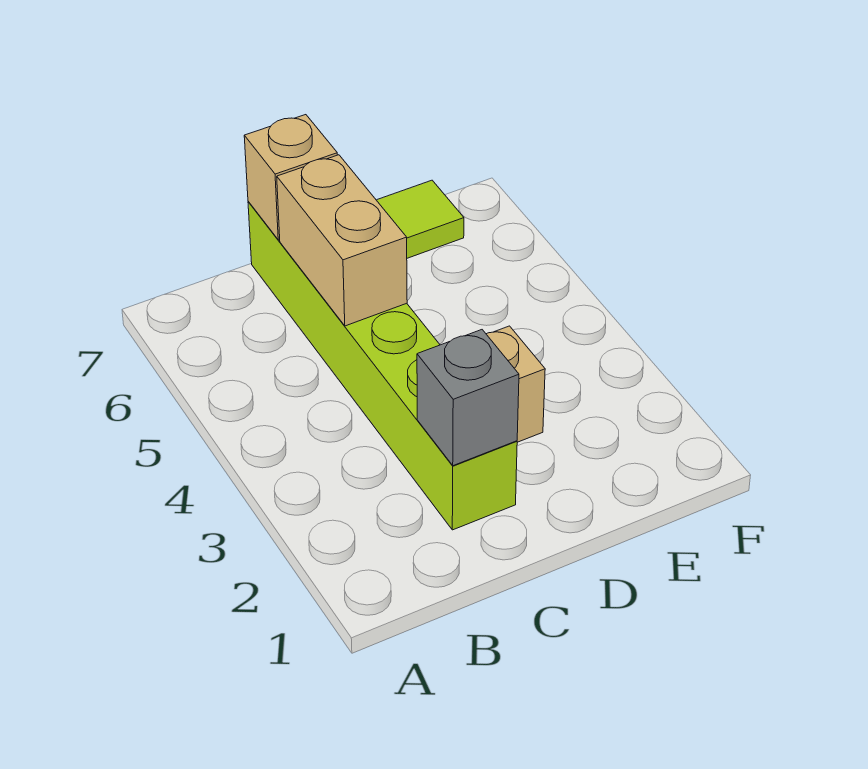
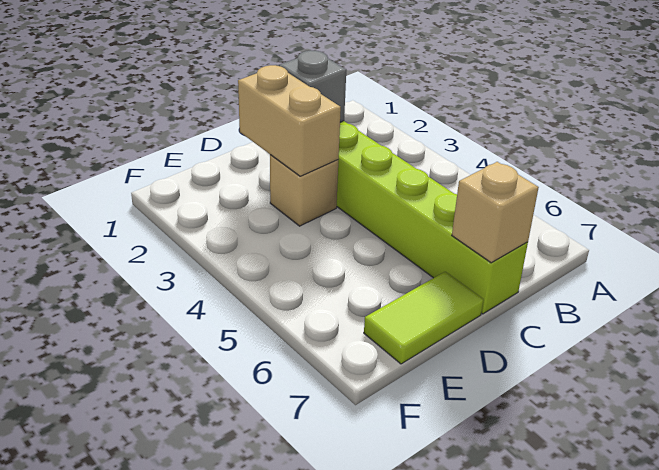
tan brick C5:C6 level 2 -> tan brick D2:D3 level 2

